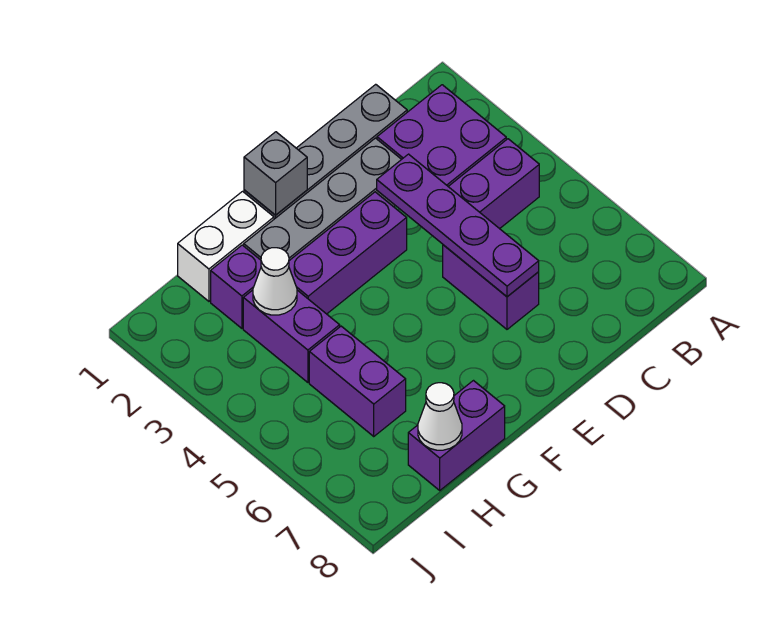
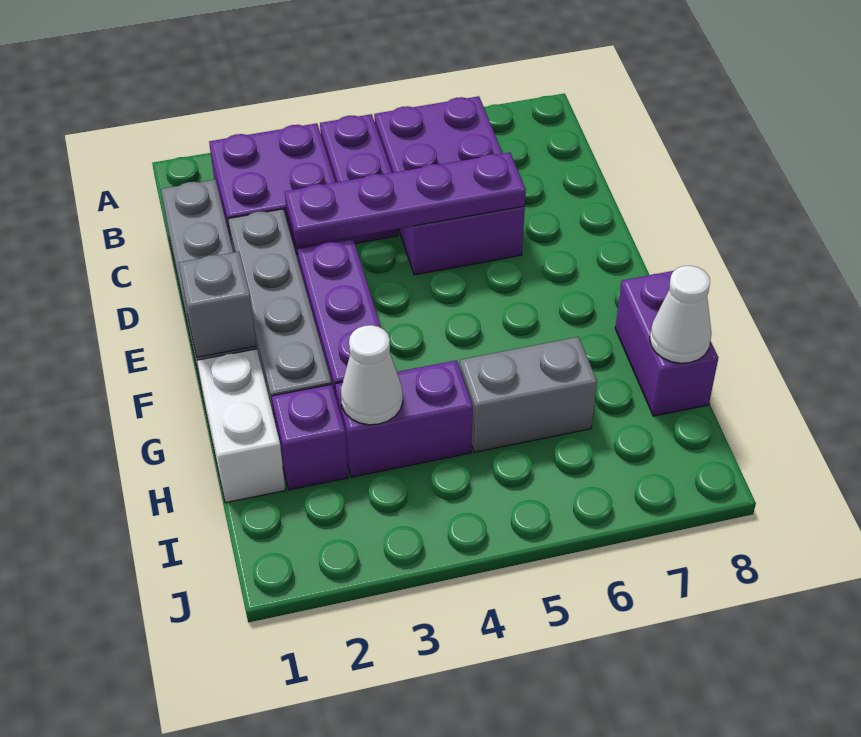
purple brick D5:D6 level 1 -> purple brick B5:D6 level 1
purple brick H5:H6 level 1 -> grey brick H5:H6 level 1

